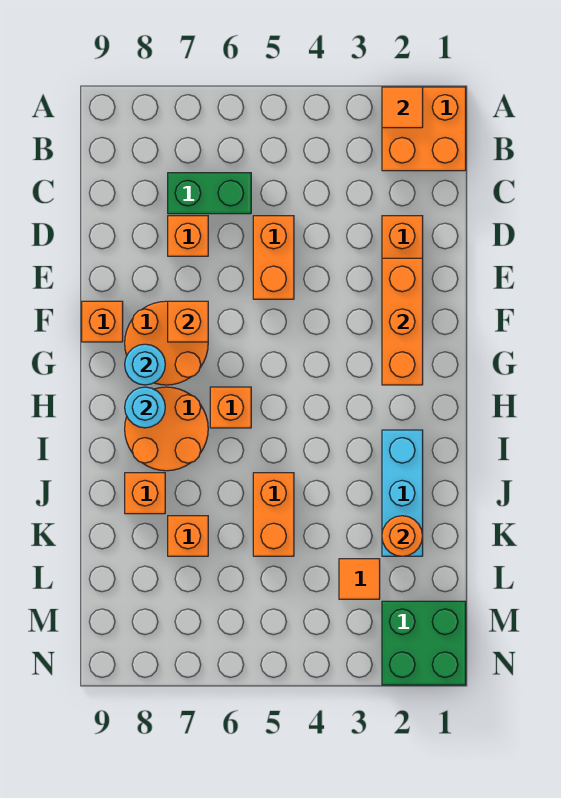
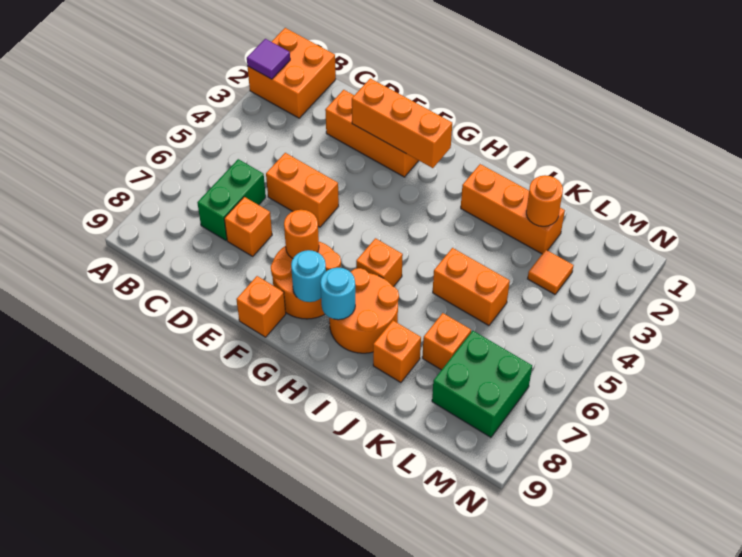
orange tile A2 level 2 -> purple tile A2 level 2
orange brick F7 level 2 -> orange round brick F7 level 2
cyan brick I2:K2 level 1 -> orange brick I2:K2 level 1
green brick M1:N2 level 1 -> green brick L7:M8 level 1

